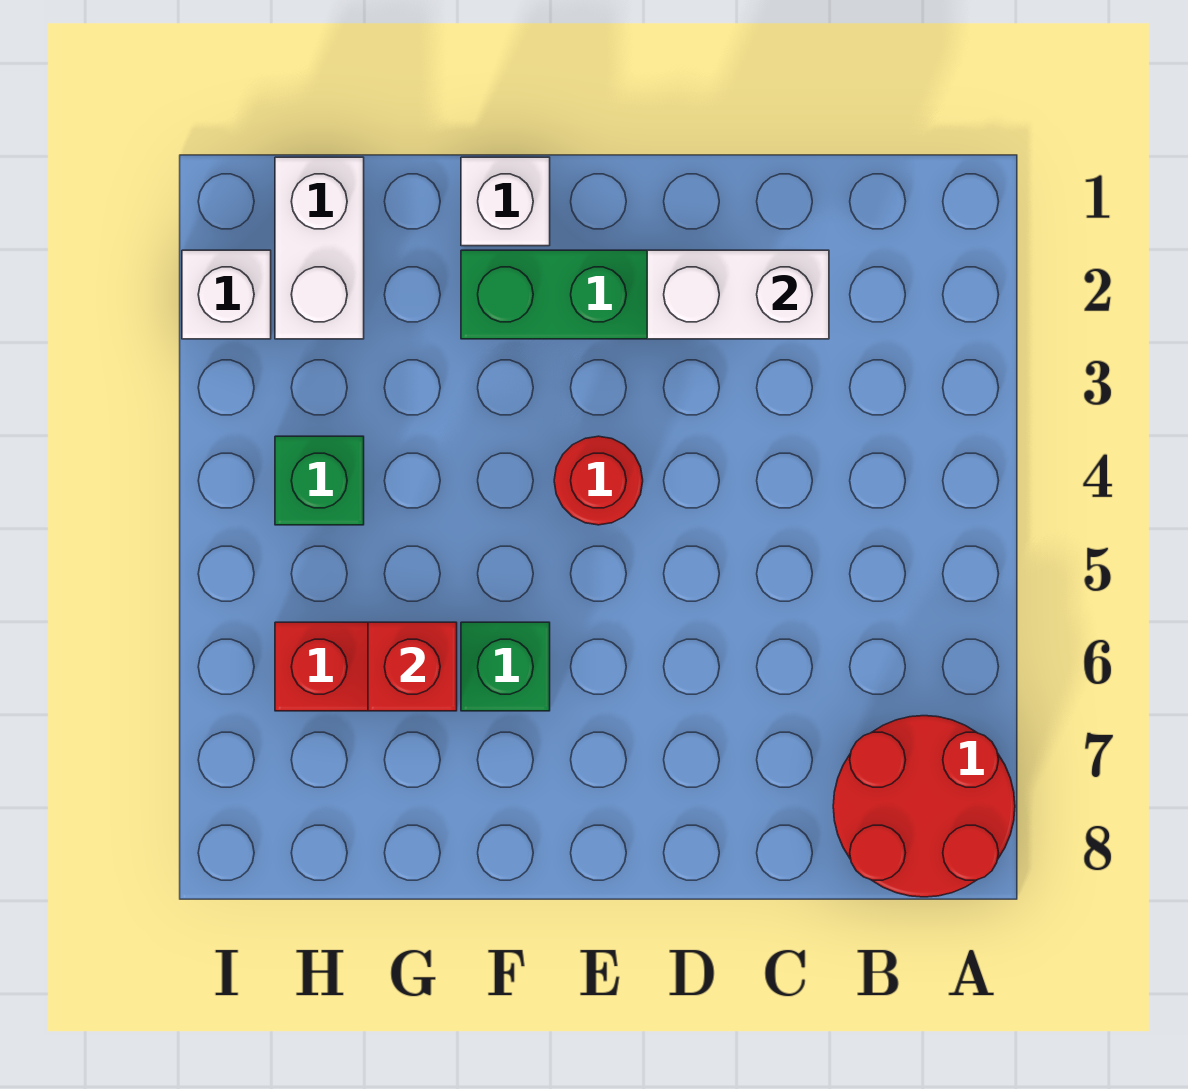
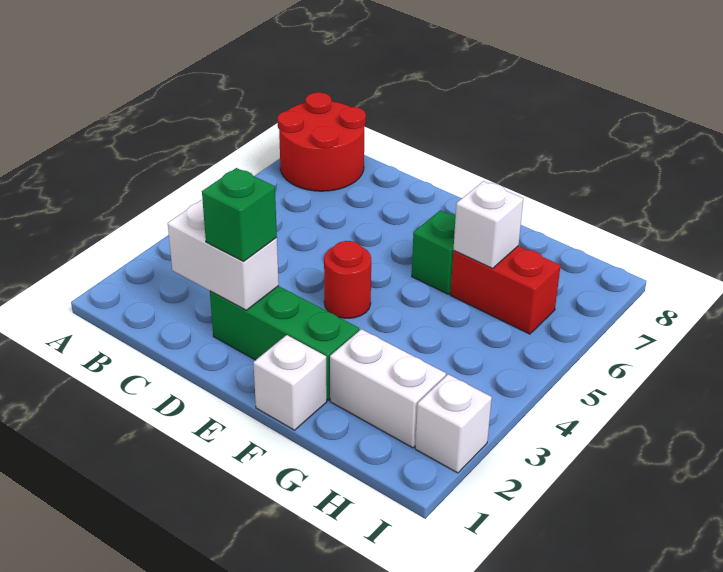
red brick G6 level 2 -> white brick G6 level 2
white brick H1:H2 level 1 -> white brick G2:H2 level 1
green brick H4 level 1 -> green brick D2 level 3

